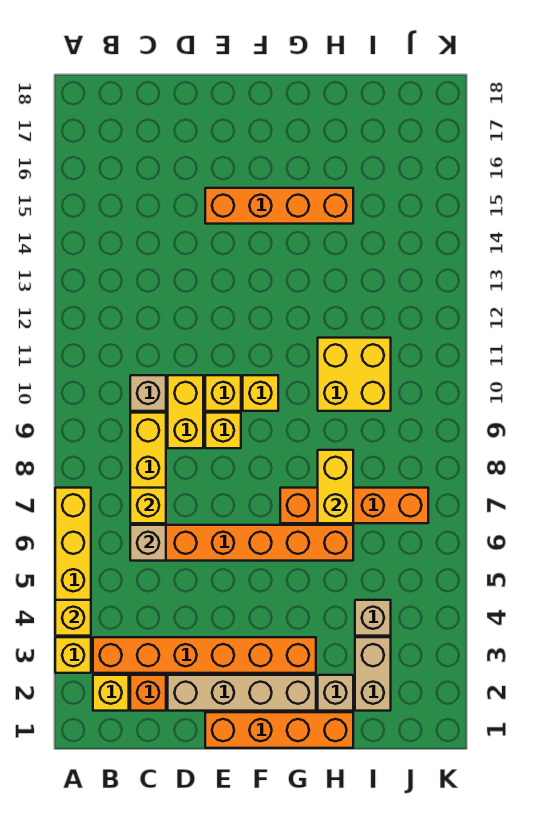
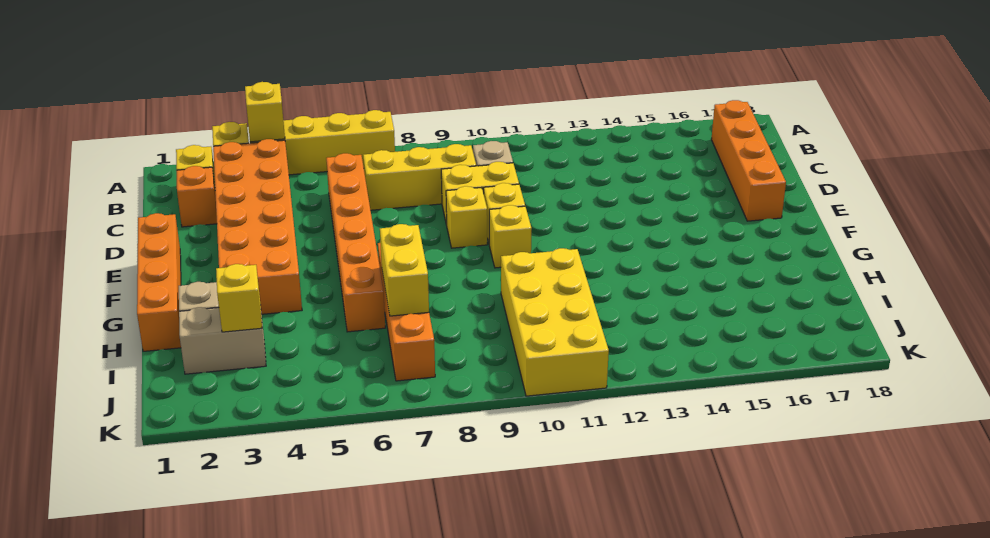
orange brick B3:G3 level 1 -> orange brick B3:G4 level 1
tan brick C6 level 2 -> none
yellow brick C7 level 2 -> yellow brick I3 level 2
tan brick D2:G2 level 1 -> none
orange brick E15:H15 level 1 -> orange brick B17:E17 level 1
yellow brick H7:H8 level 2 -> yellow brick H7:I7 level 2
yellow brick H10:I11 level 1 -> yellow brick H10:K11 level 1
tan brick I4 level 1 -> none

